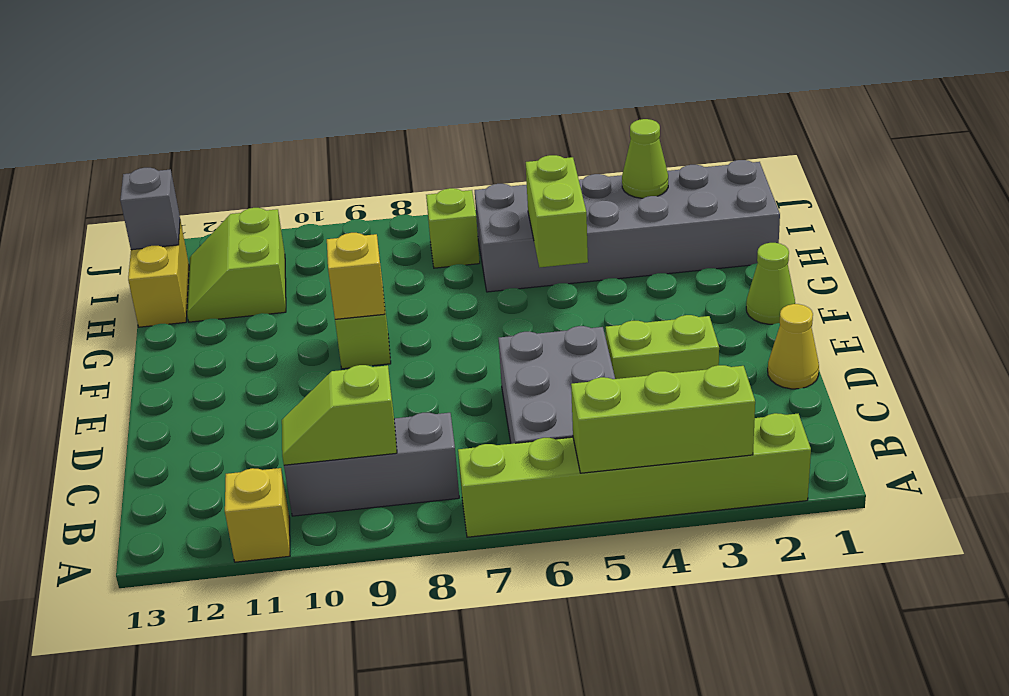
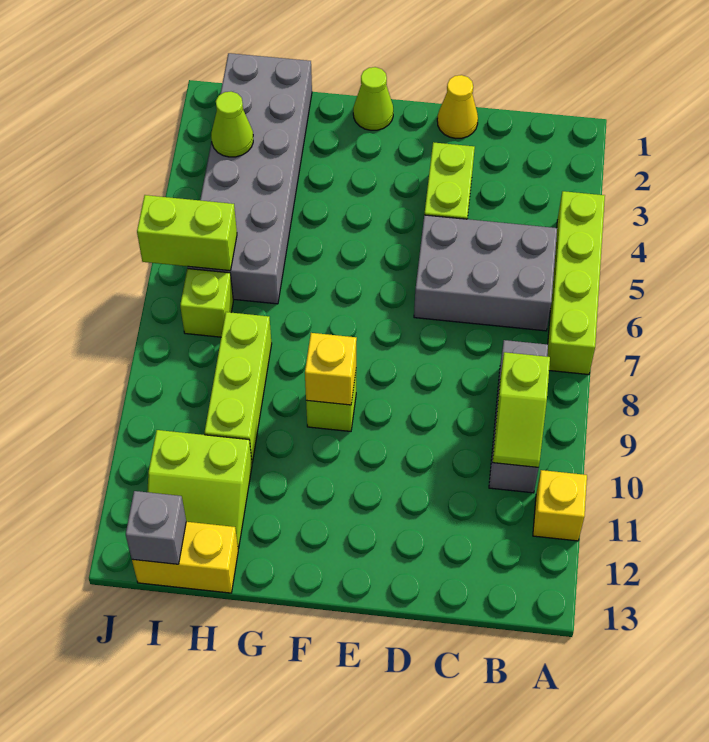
lime brick A2:A7 level 1 -> lime brick A4:A7 level 1
lime brick A3:A5 level 2 -> lime brick H8:H10 level 1
lime brick G5:H5 level 2 -> lime brick I6:J6 level 2

